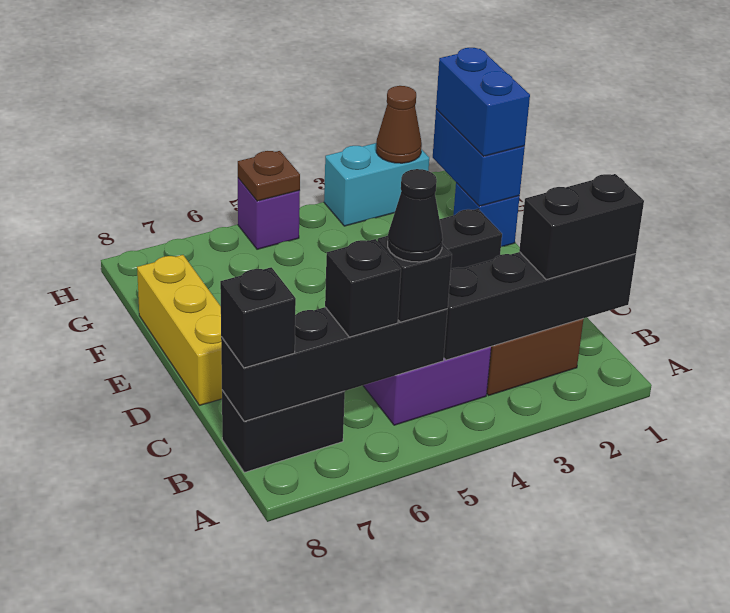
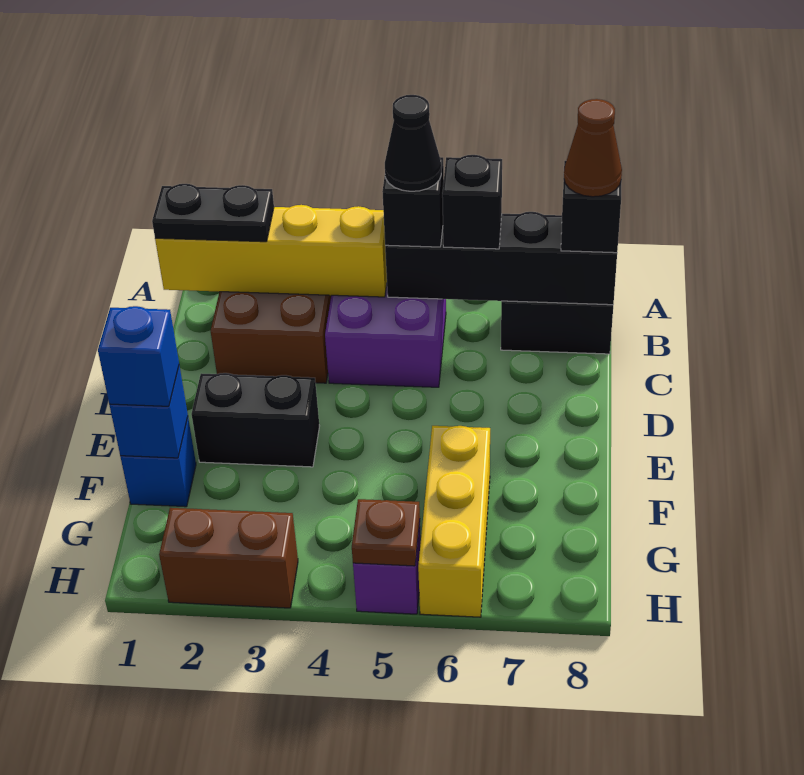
black brick B1:B4 level 2 -> yellow brick B1:B4 level 2
black brick B1:B2 level 3 -> black plate B1:B2 level 3
yellow brick D8:F8 level 1 -> yellow brick F6:H6 level 1
blue brick F1:G1 level 2 -> blue brick F1 level 2
blue brick F1:G1 level 3 -> blue brick F1 level 3
cyan brick H2:H3 level 1 -> brown brick H2:H3 level 1
brown cone H2 level 2 -> brown cone B8 level 4

